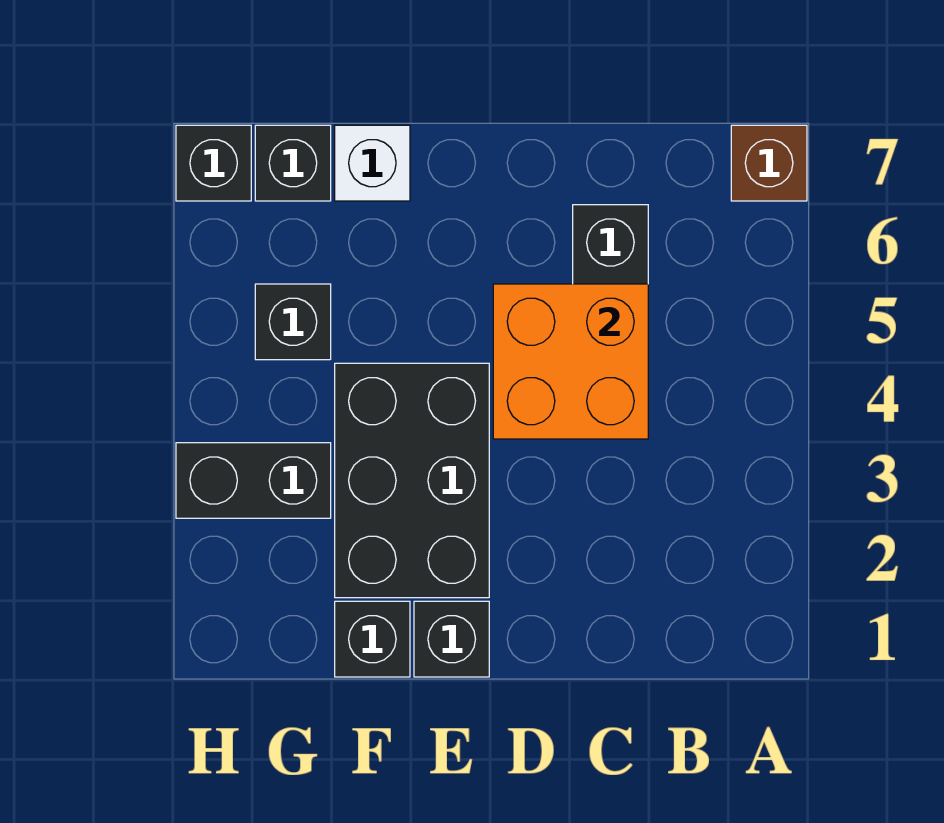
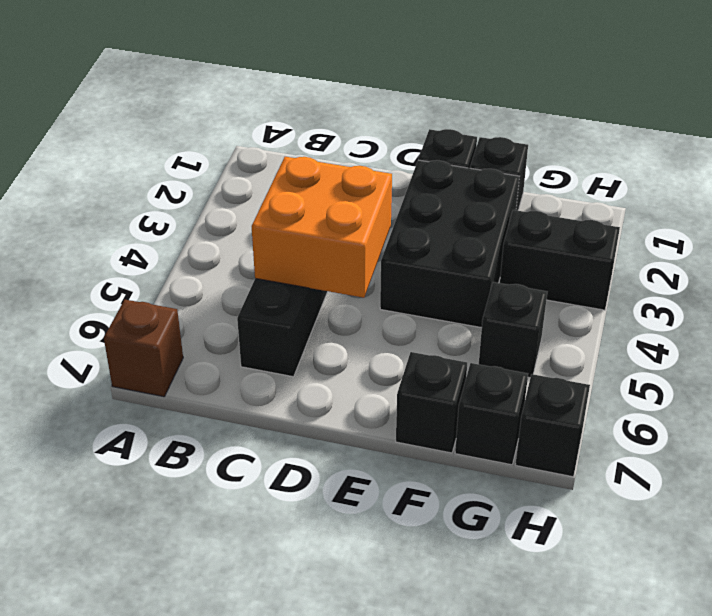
white brick F7 level 1 -> black brick F7 level 1

